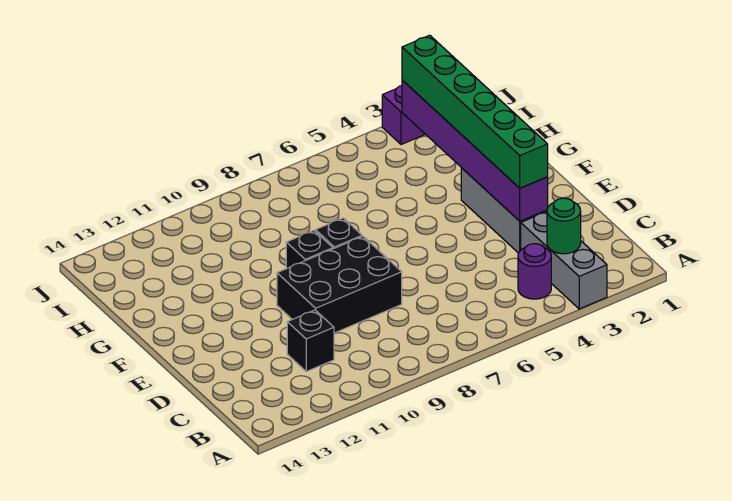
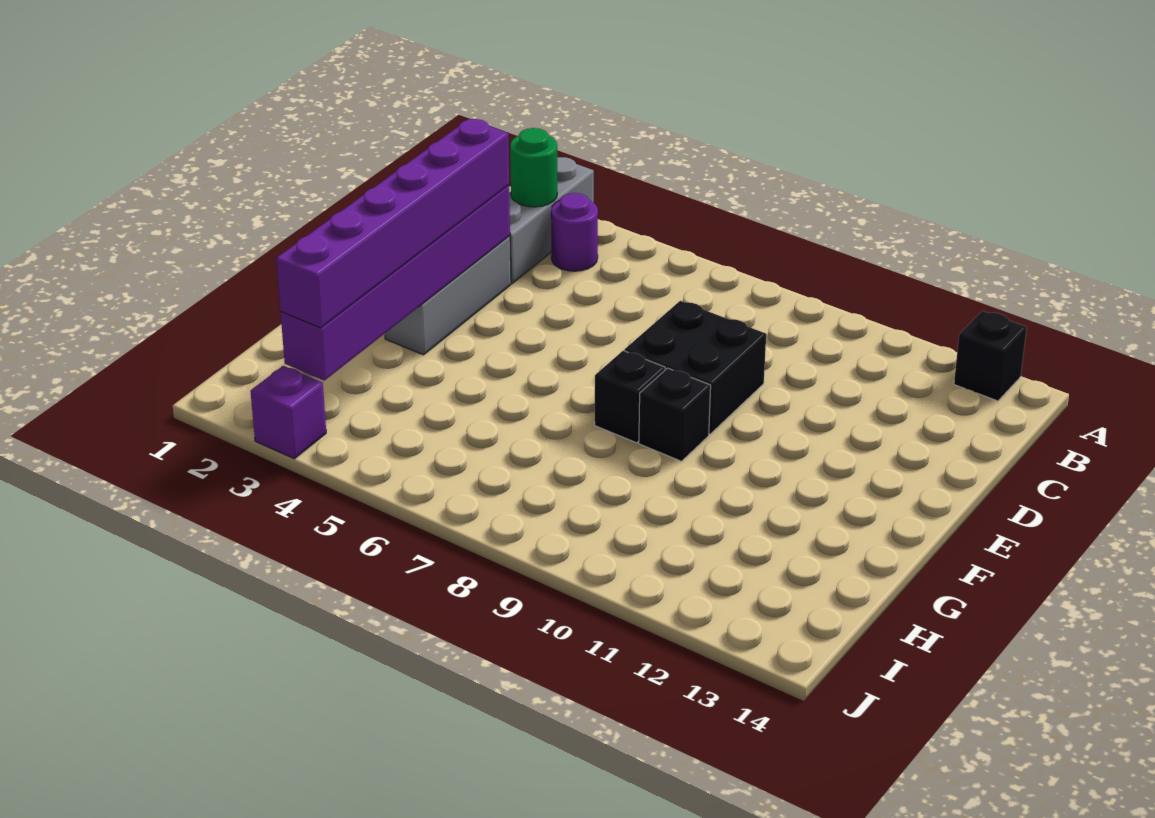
black brick C11 level 1 -> black brick A13 level 1
green brick D3:I3 level 3 -> purple brick D3:I3 level 3
black brick D8:E10 level 1 -> black brick D8:E9 level 1

